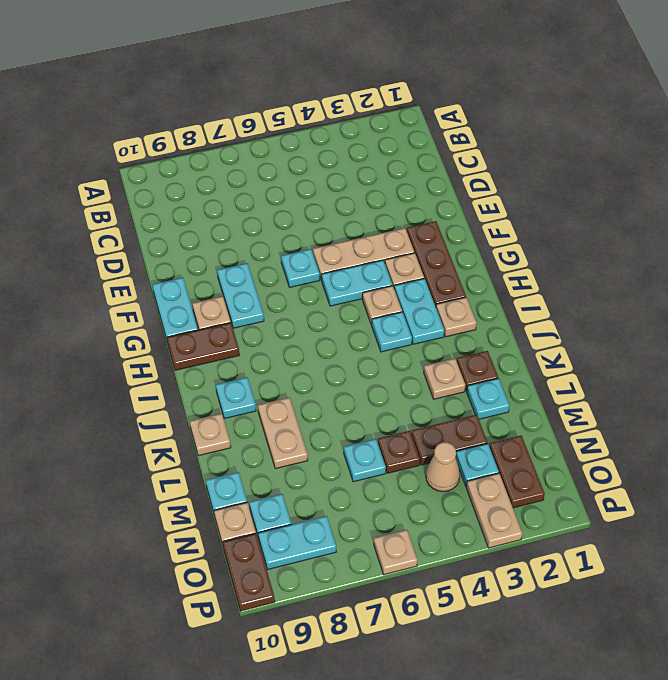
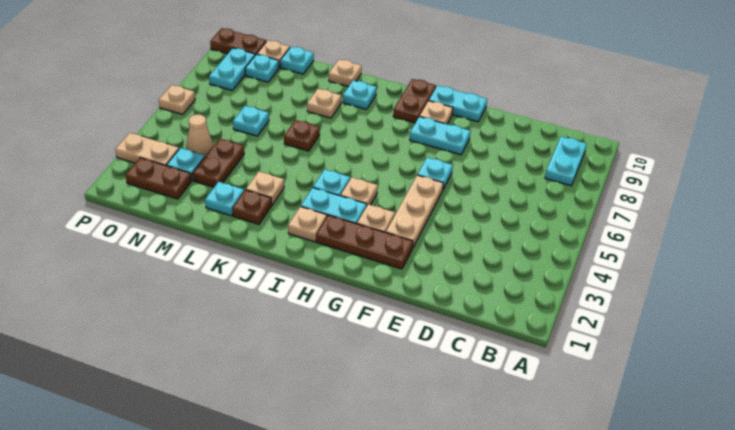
cyan plate G4:G5 level 1 -> cyan plate B8:B9 level 1
tan plate K8:L8 level 1 -> tan plate K8 level 1
brown plate M5 level 1 -> brown plate K6 level 1

